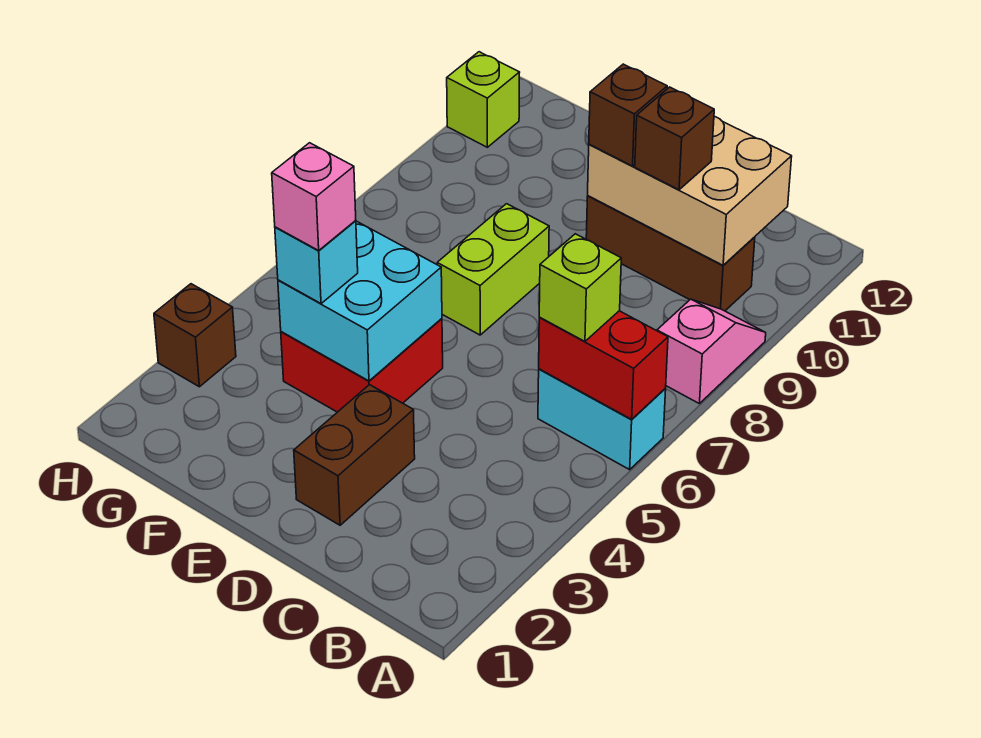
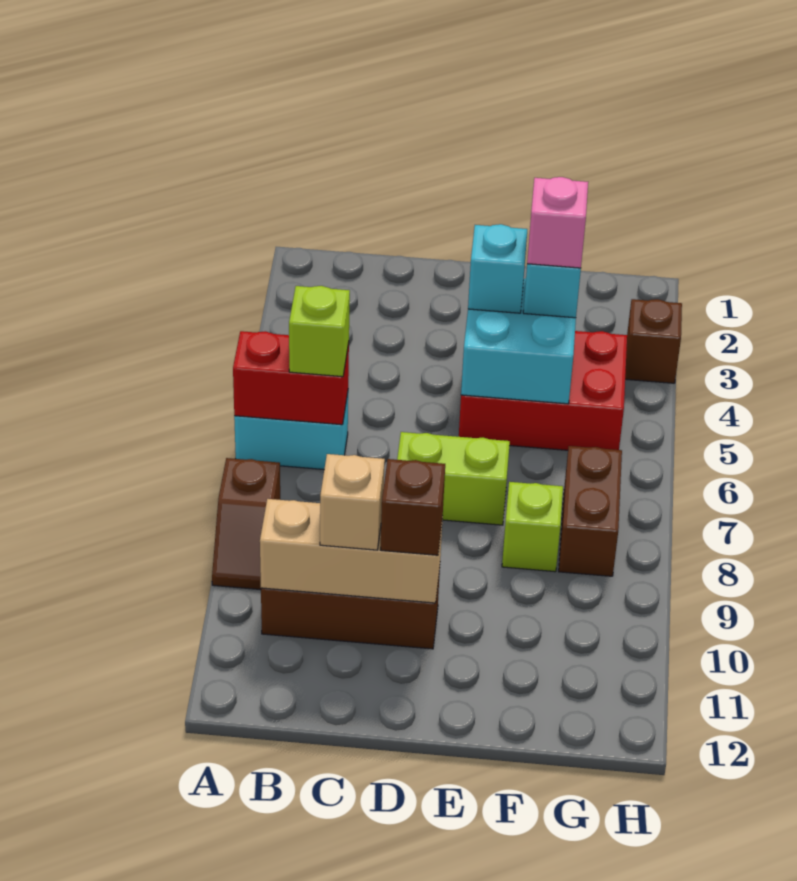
pink slope A8:A9 level 1 top 8 -> brown slope A8:A9 level 1 top 8
tan brick B10:D11 level 2 -> tan brick B10:D10 level 2
brown brick C10 level 3 -> tan brick C10 level 3
brown brick D2:D3 level 1 -> brown brick G7:G8 level 1
red brick E4:F5 level 1 -> red brick E4:G5 level 1
none -> cyan brick E4 level 3
lime brick E7:E8 level 1 -> lime brick D7:E7 level 1
lime brick H11 level 1 -> lime brick F8 level 1

